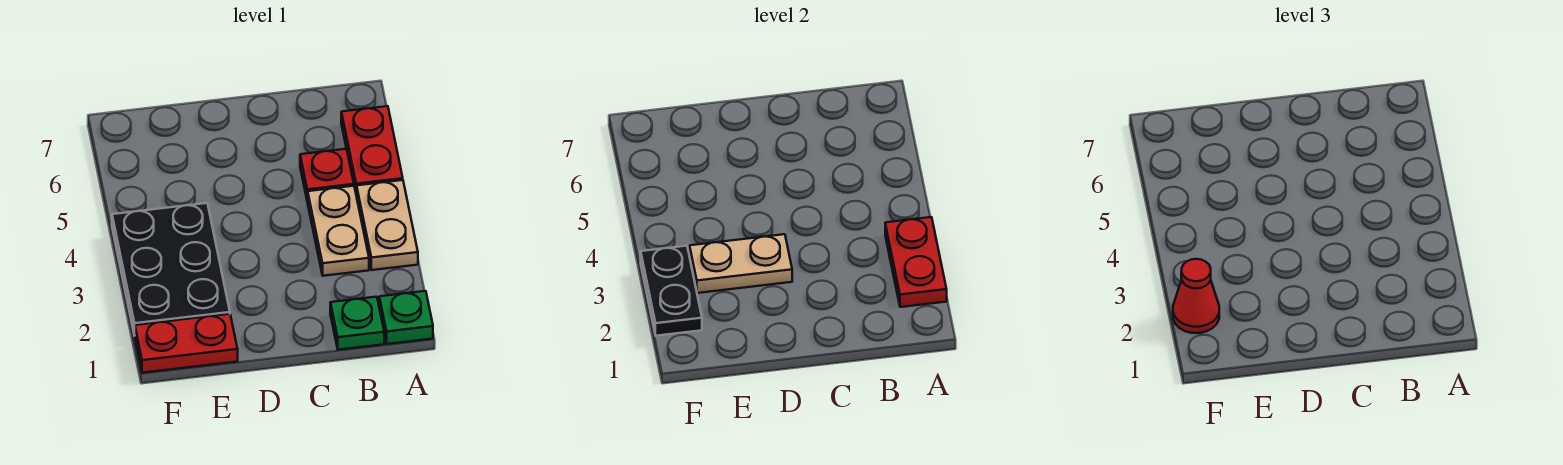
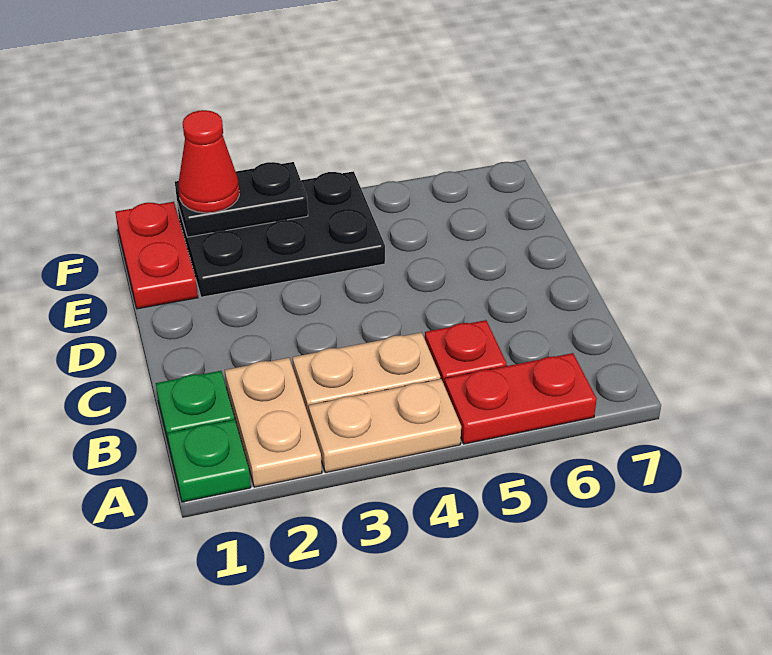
red plate A2:A3 level 2 -> none
tan plate D3:E3 level 2 -> tan plate A2:B2 level 1

